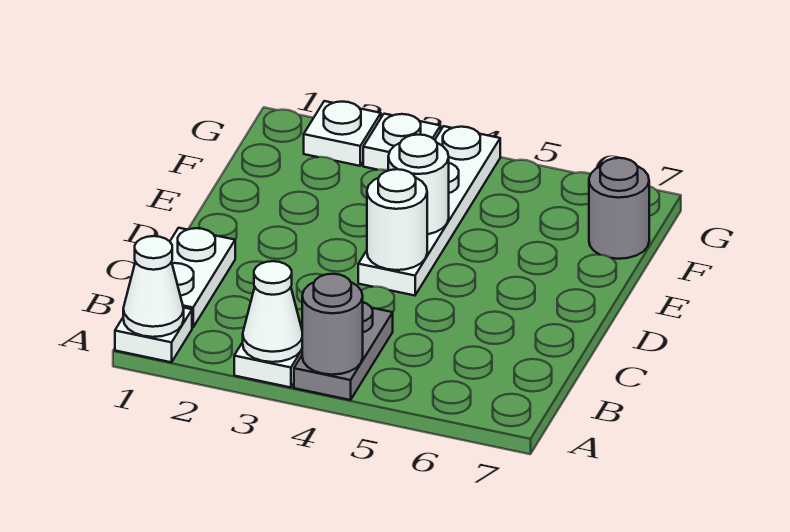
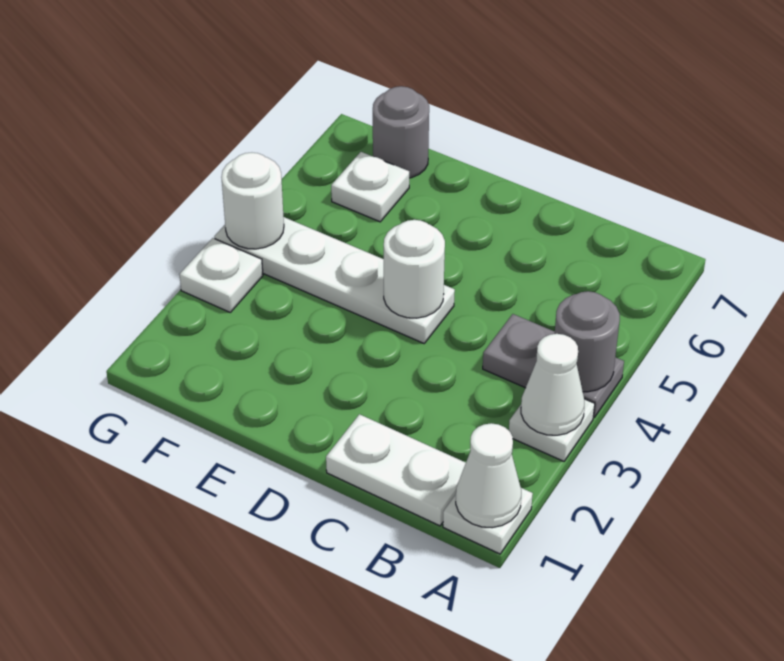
white round brick E4 level 2 -> white round brick G4 level 2
white plate G2 level 1 -> white plate F6 level 1

